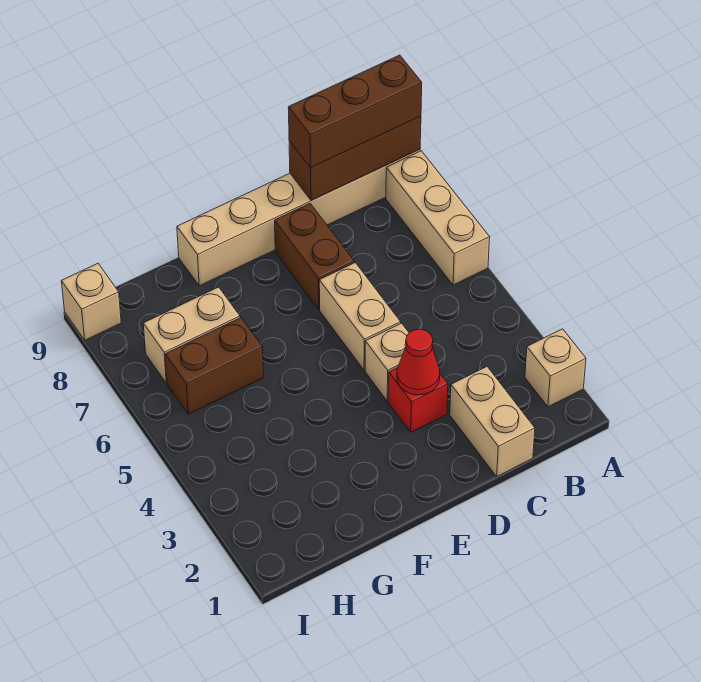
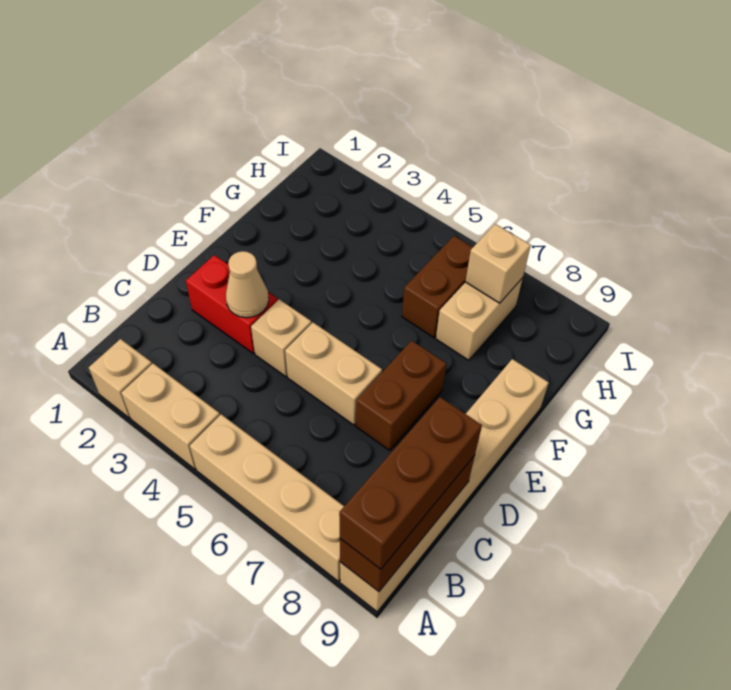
tan brick A6:A8 level 1 -> tan brick A5:A8 level 1
tan brick C1:C2 level 1 -> tan brick A3:A4 level 1
red brick D3 level 1 -> red brick D2:D3 level 1
red cone D3 level 2 -> tan cone D3 level 2
brown brick D7:D8 level 1 -> brown brick D7:E7 level 1
tan brick I9 level 1 -> tan brick H7 level 2

